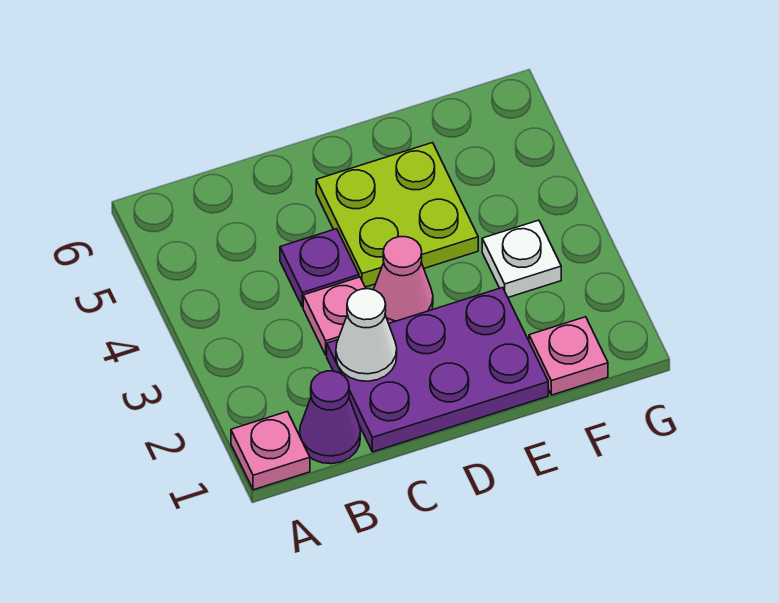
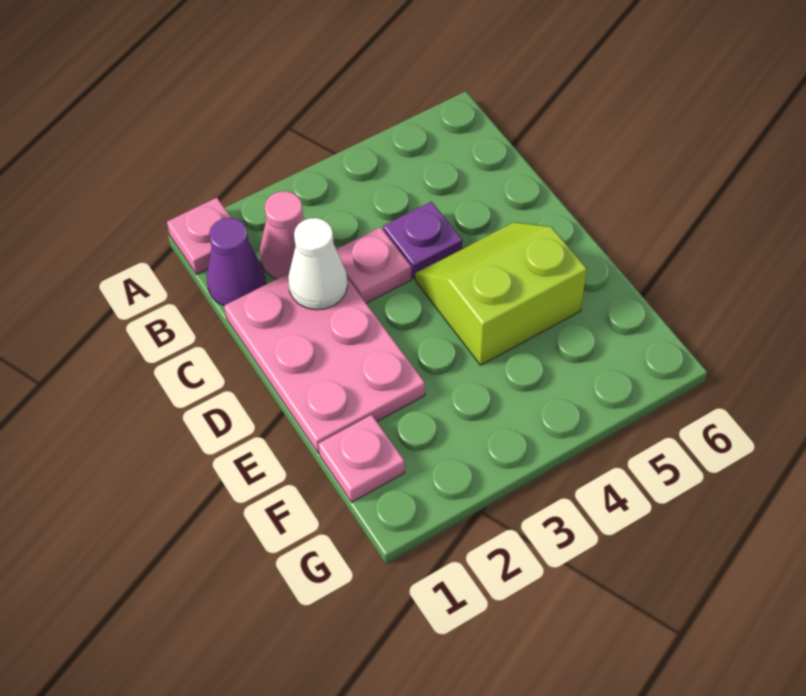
purple plate C1:E2 level 1 -> pink plate C1:E2 level 1
pink cone D3 level 1 -> pink cone B2 level 1
lime plate D4:E5 level 1 -> lime slope D4:E5 level 1 top E
white plate F3 level 1 -> none

